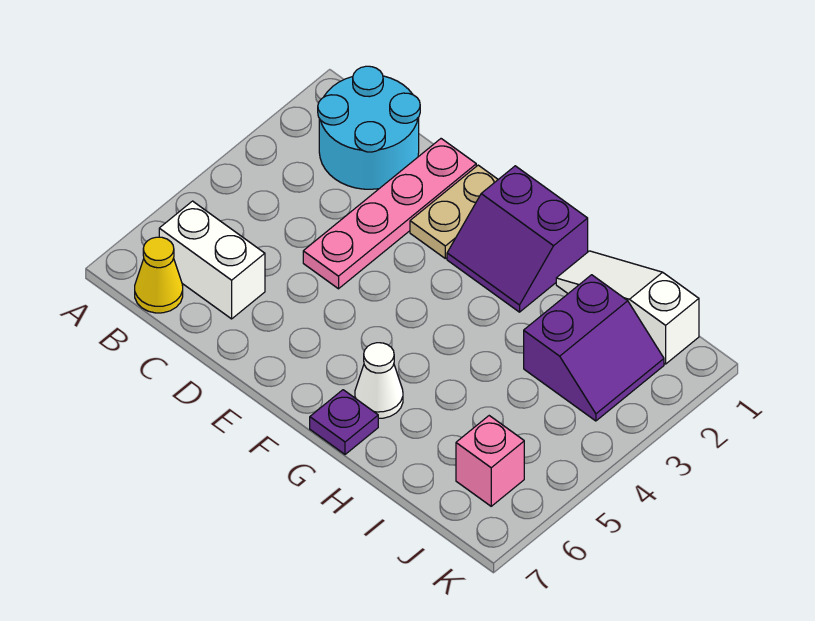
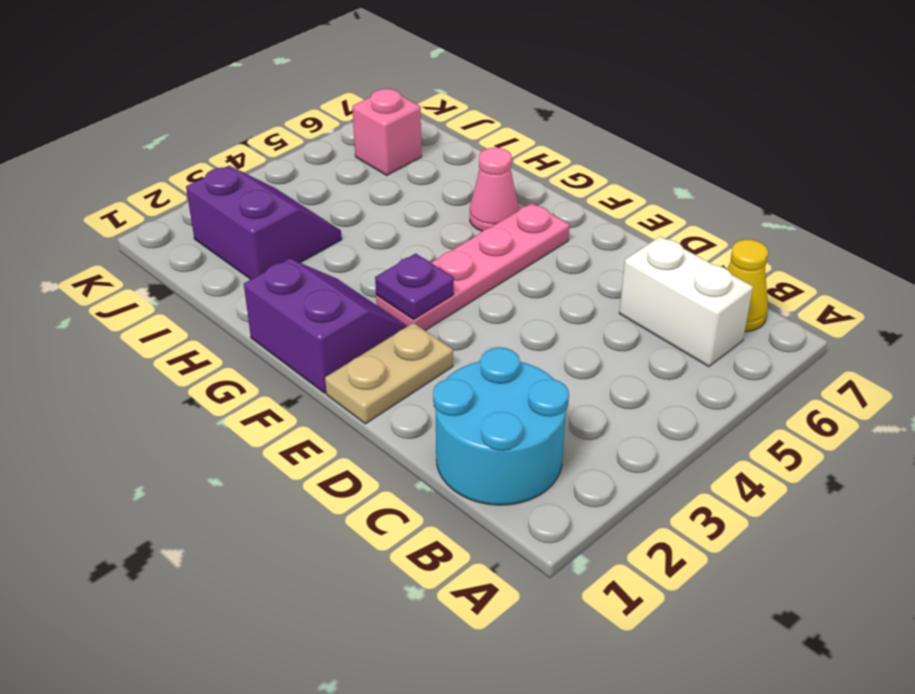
pink plate D1:D4 level 1 -> pink plate F3:F6 level 1
white cone G6 level 1 -> pink cone G6 level 1
purple plate G7 level 1 -> purple plate F3 level 2
white slope H1:J1 level 1 top J -> none
purple slope I2:J3 level 1 top I -> purple slope I2:J3 level 1 top 2

